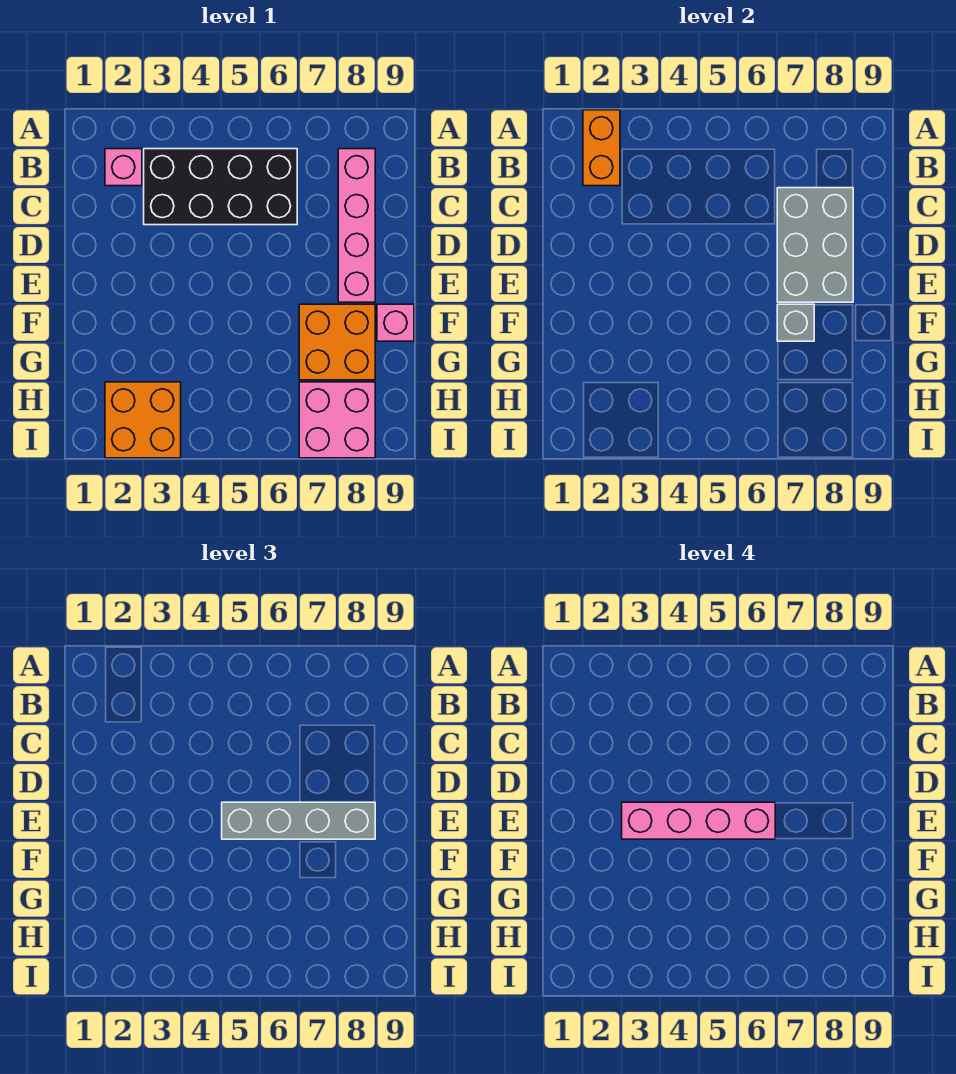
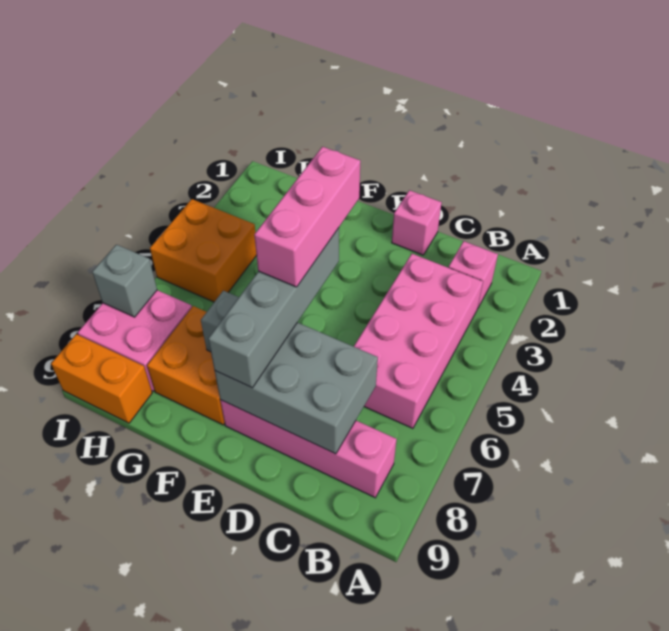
orange brick A2:B2 level 2 -> orange brick H9:I9 level 1
black brick B3:C6 level 1 -> pink brick B3:C6 level 1
pink brick E3:E6 level 4 -> pink brick E4:E6 level 4
pink brick F9 level 1 -> pink brick D1 level 1
orange brick H2:I3 level 1 -> orange brick H4:I5 level 1
none -> grey brick I7 level 2

